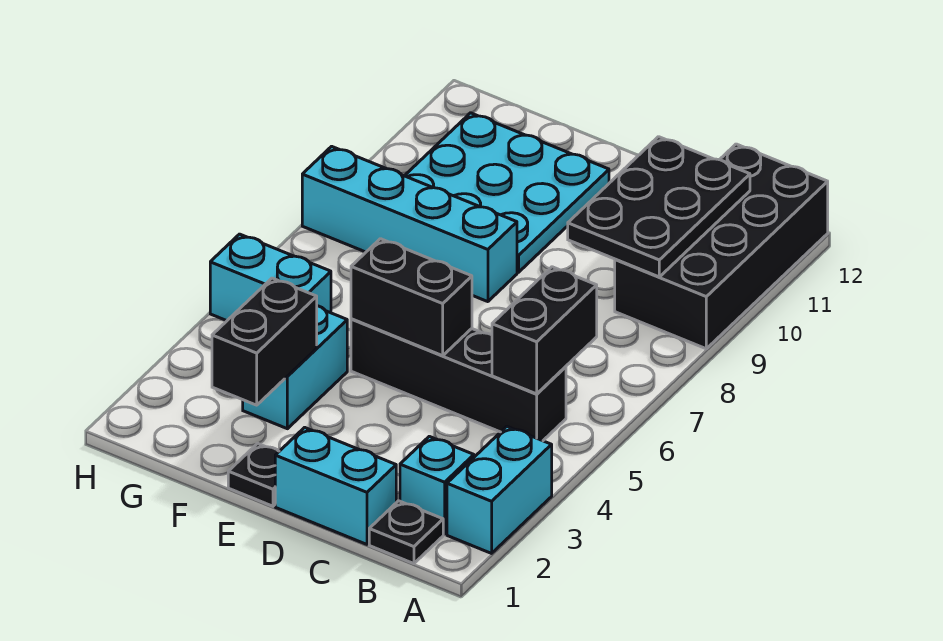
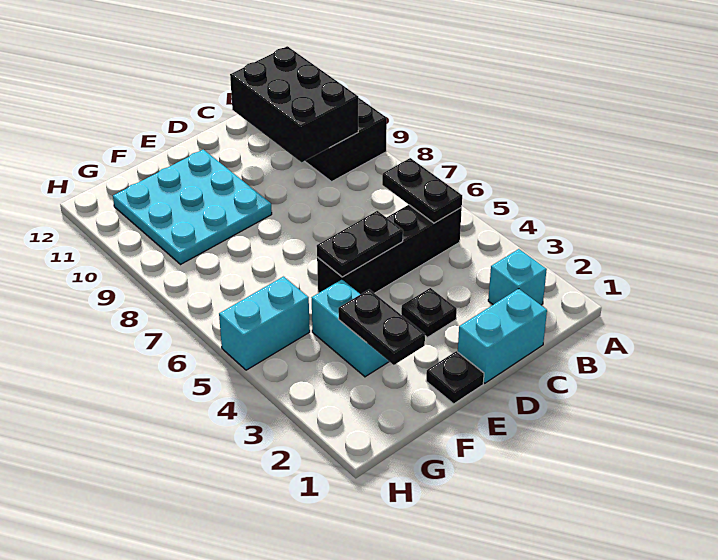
cyan brick A2:A3 level 1 -> none
black plate B1 level 1 -> black plate D3 level 1
black brick B5:B6 level 2 -> black plate B5:B6 level 2
black plate B9:C11 level 2 -> black brick B9:C11 level 2
black brick D5:E5 level 2 -> black plate D5:E5 level 2
cyan brick E8:H8 level 1 -> none
black brick F2:F3 level 2 -> black plate F2:F3 level 2

